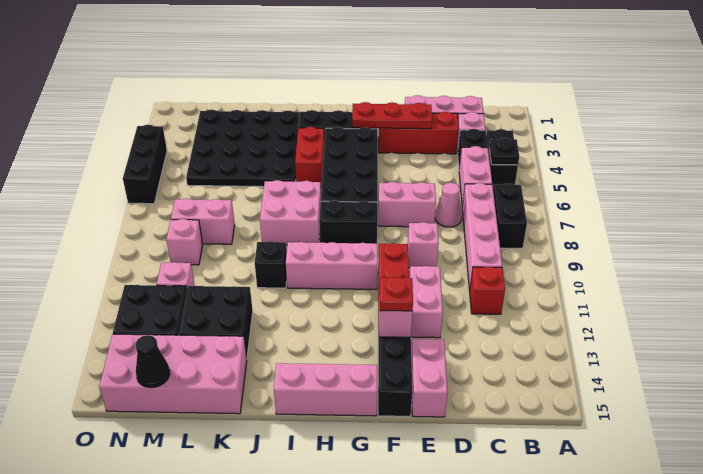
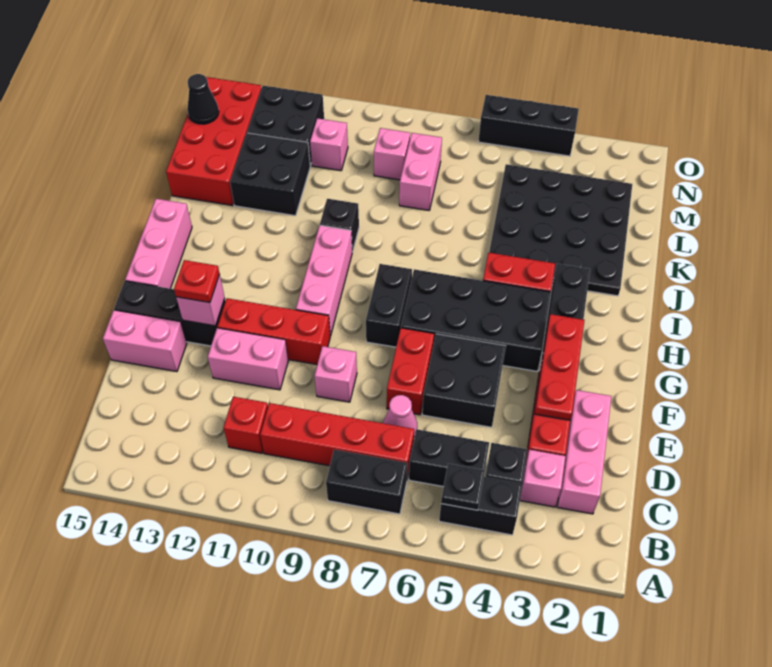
pink brick C5:C6 level 1 -> black brick C5:C6 level 1
pink brick C7:C10 level 1 -> red brick C7:C10 level 1
none -> black brick E5:F6 level 1
pink brick E7:F7 level 1 -> red brick E7:F7 level 1
pink brick I7:J8 level 1 -> none
pink brick K14:N15 level 1 -> red brick K14:N15 level 1

